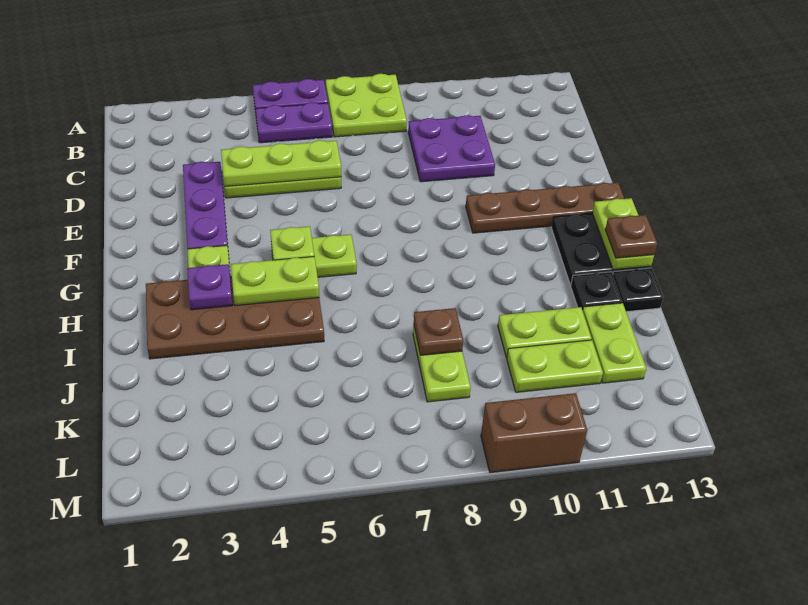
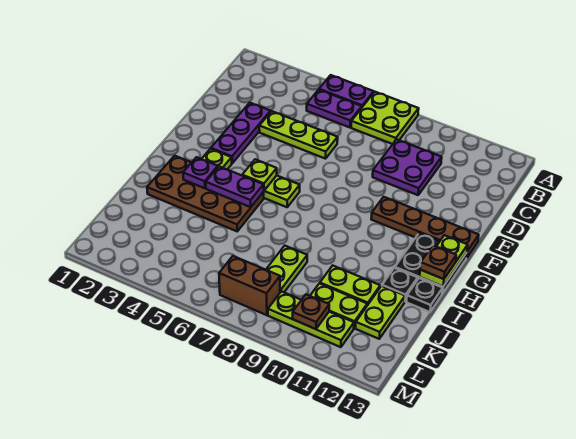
lime plate D4:D6 level 2 -> lime plate L9:L11 level 1
lime plate H4:H5 level 2 -> purple plate H4:H5 level 2
brown plate J8 level 2 -> brown plate L10 level 2
brown brick M9:M10 level 1 -> brown brick L7:L8 level 1

